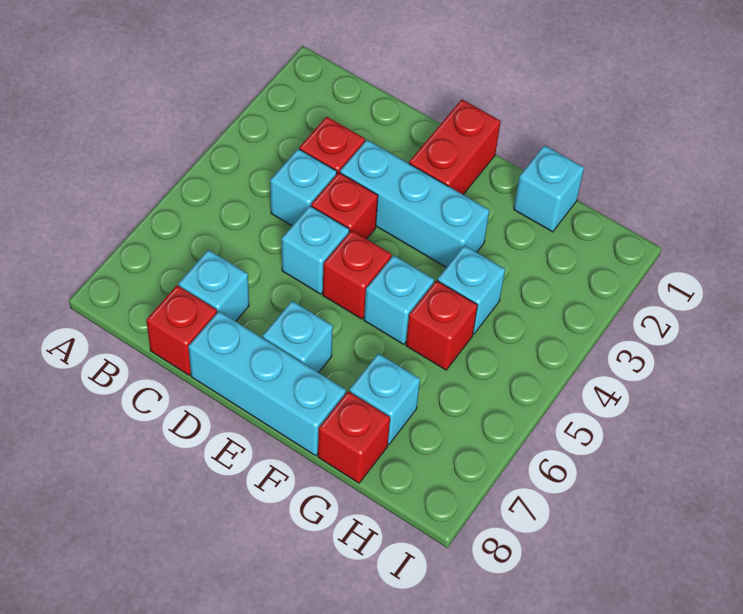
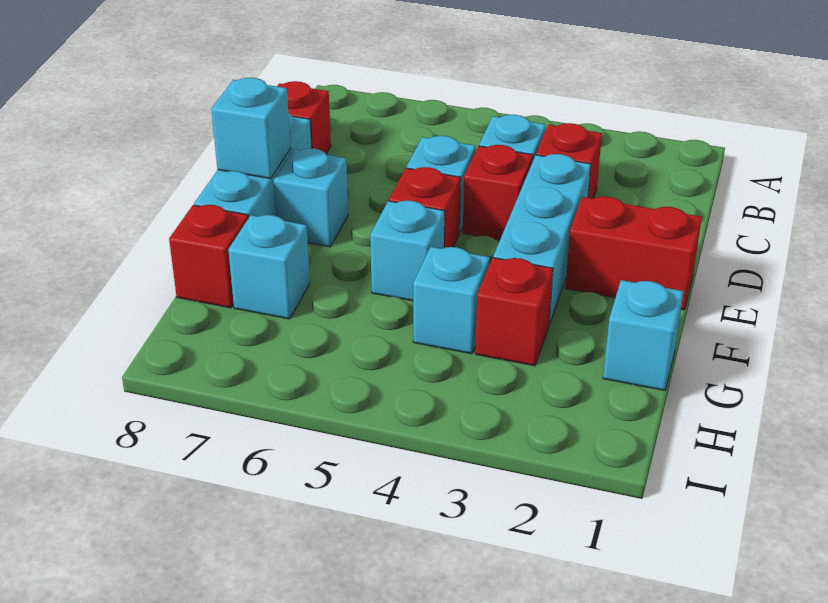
cyan brick C7 level 1 -> cyan brick E8 level 2
red brick G5 level 1 -> red brick G3 level 1

